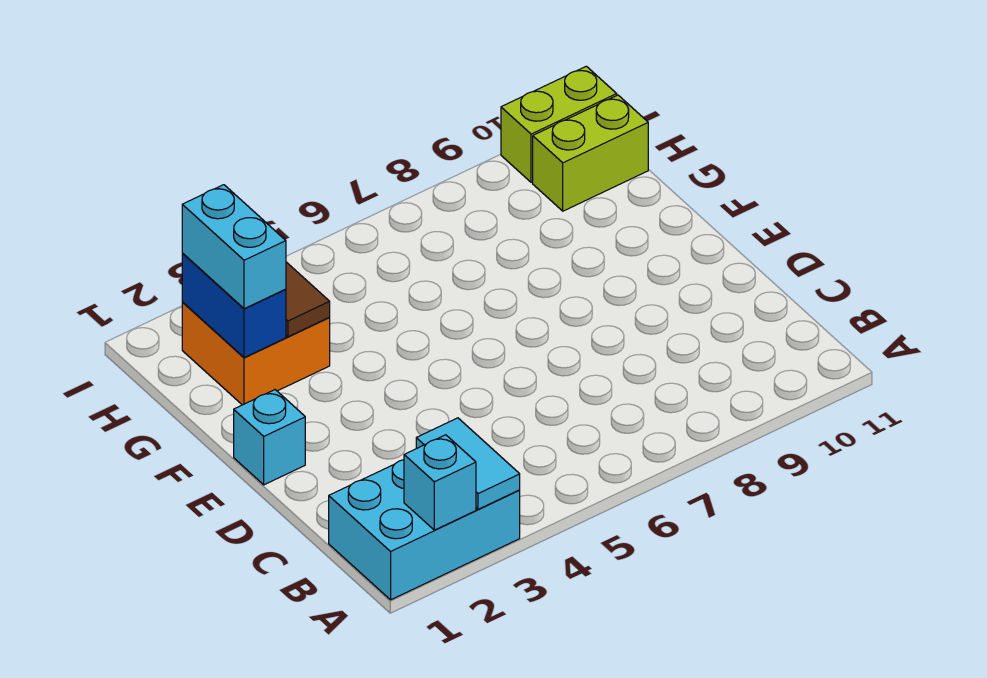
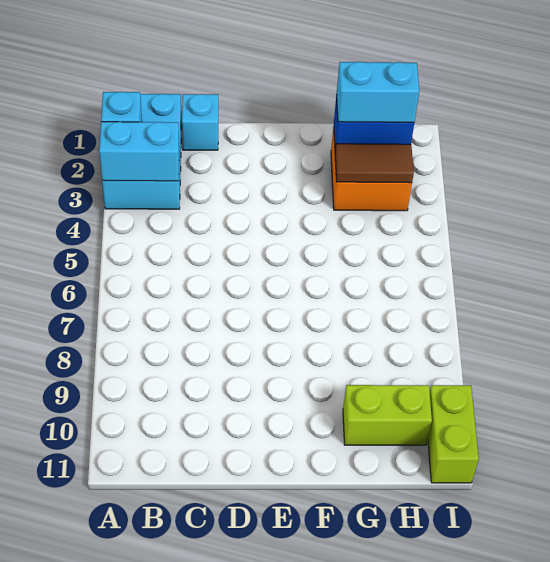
cyan tile A3:B3 level 2 -> cyan brick A3:B3 level 2
cyan brick E1 level 1 -> cyan brick C1 level 1
lime brick H10:H11 level 1 -> lime brick G10:H10 level 1

